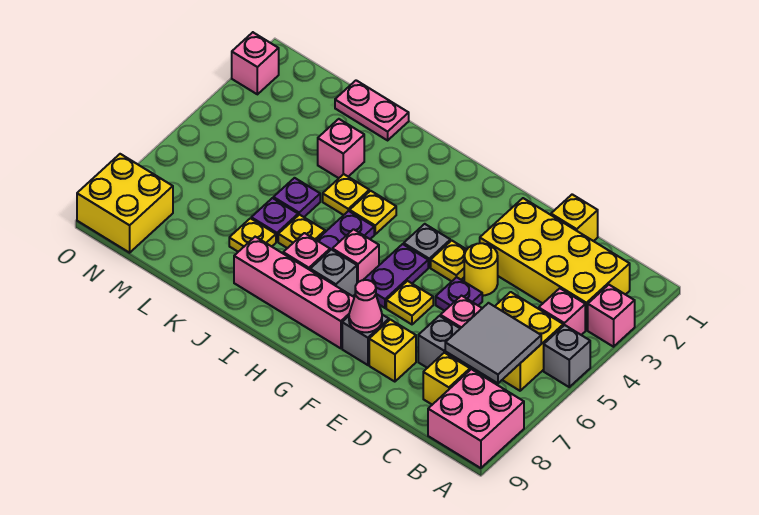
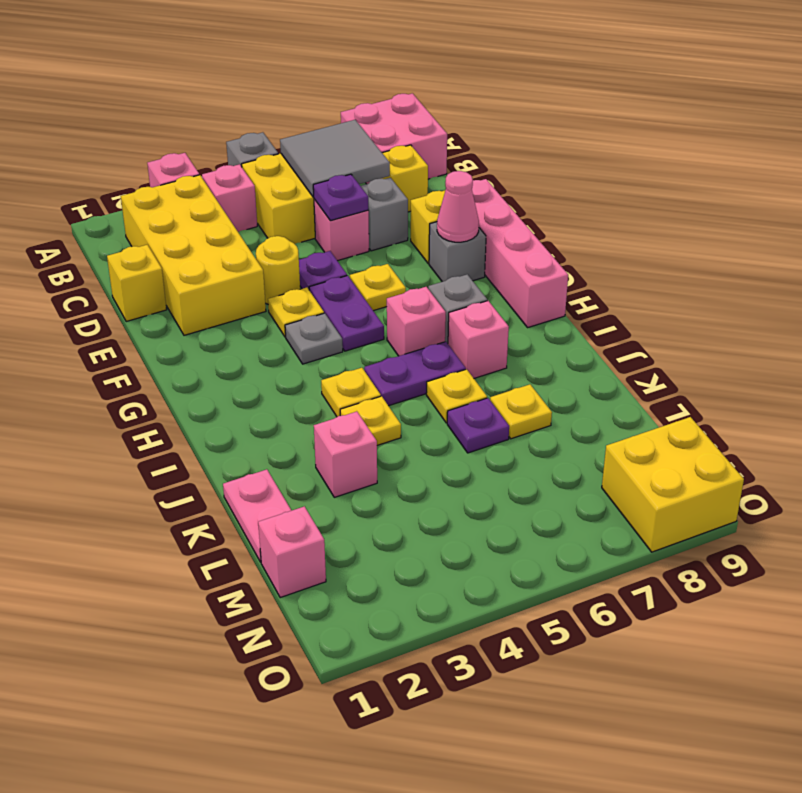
purple plate G5:G6 level 1 -> purple plate F5:G5 level 1
pink brick G8:J8 level 1 -> pink brick E9:H9 level 1
purple plate K5 level 1 -> purple plate D6 level 2
pink brick O2 level 1 -> pink brick M1 level 1

